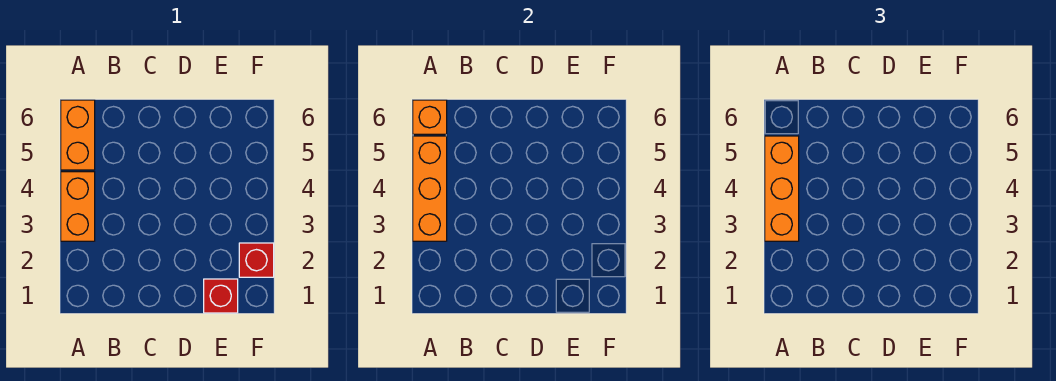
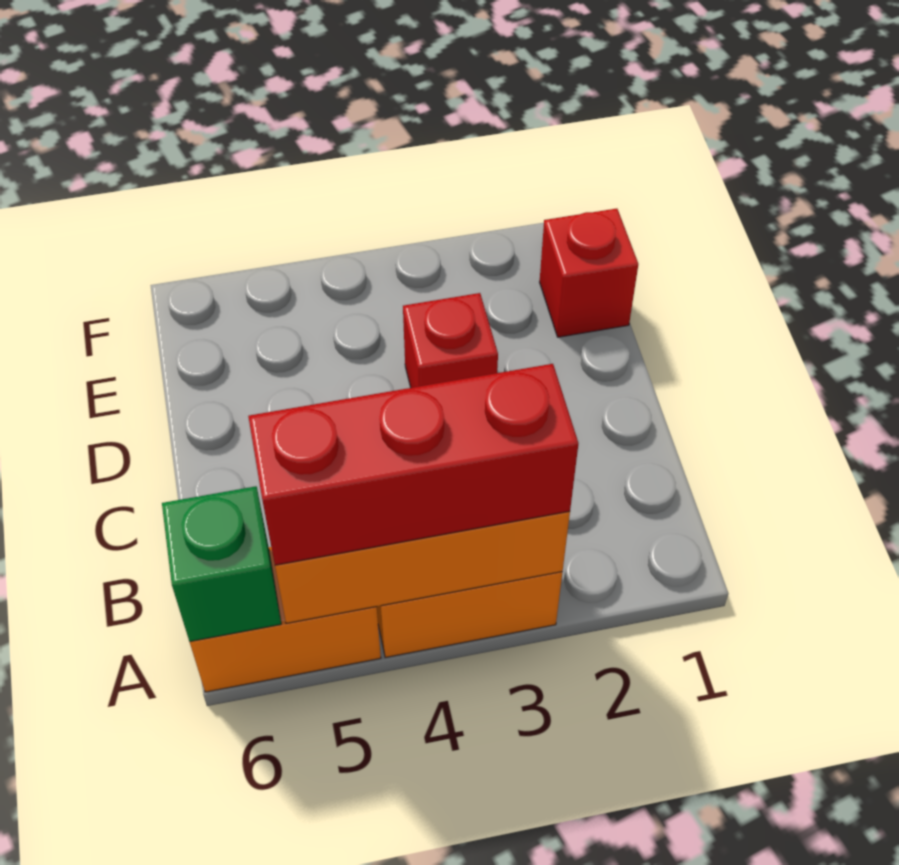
orange brick A3:A5 level 3 -> red brick A3:A5 level 3
orange brick A6 level 2 -> green brick A6 level 2
red brick F2 level 1 -> red brick D3 level 1

